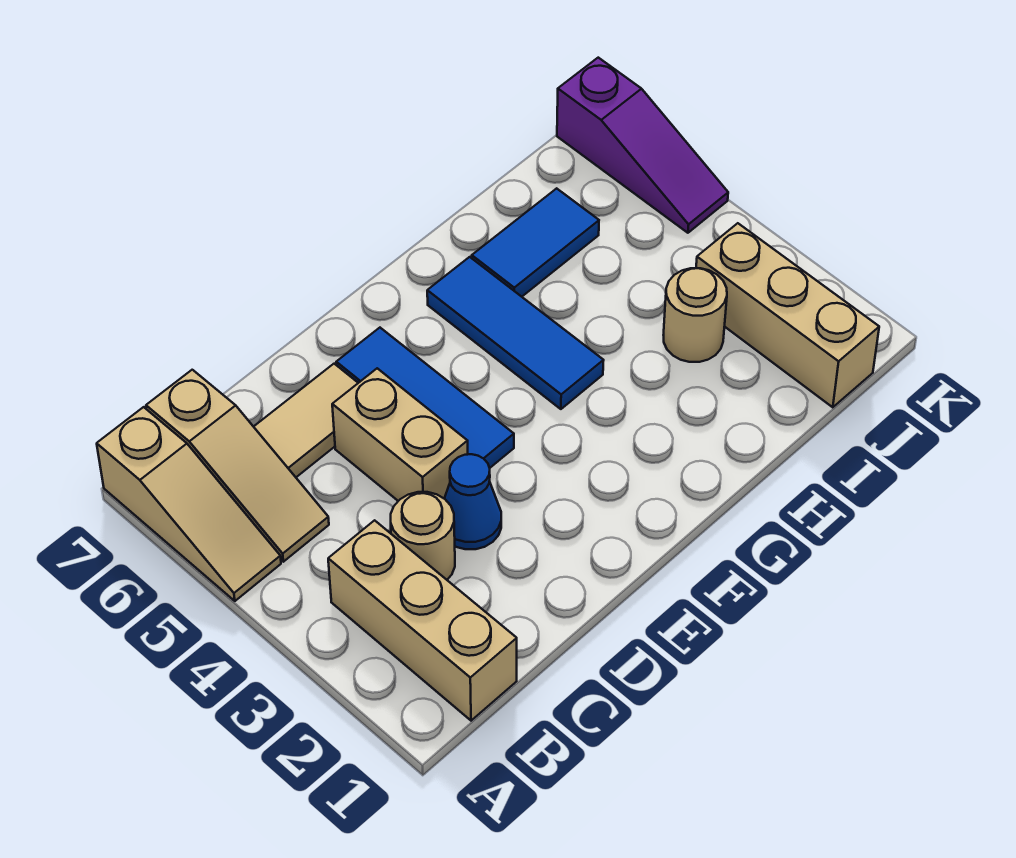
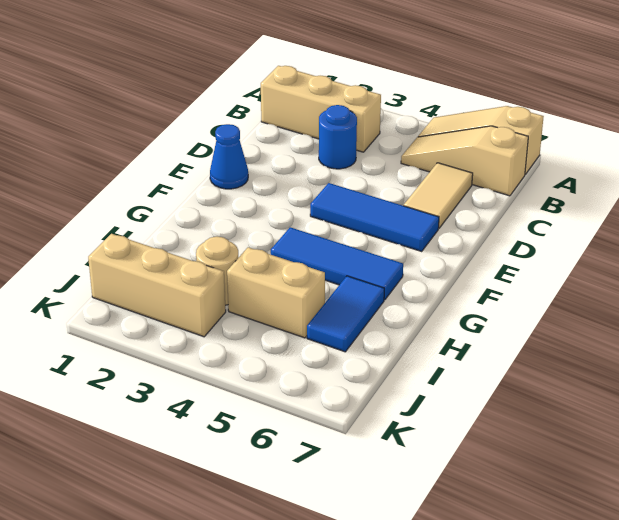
tan round brick C3 level 1 -> blue round brick C3 level 1
blue cone D3 level 1 -> blue cone E1 level 1
tan brick D4:D5 level 1 -> tan brick I4:I5 level 1
purple slope K5:K7 level 1 top 7 -> none

